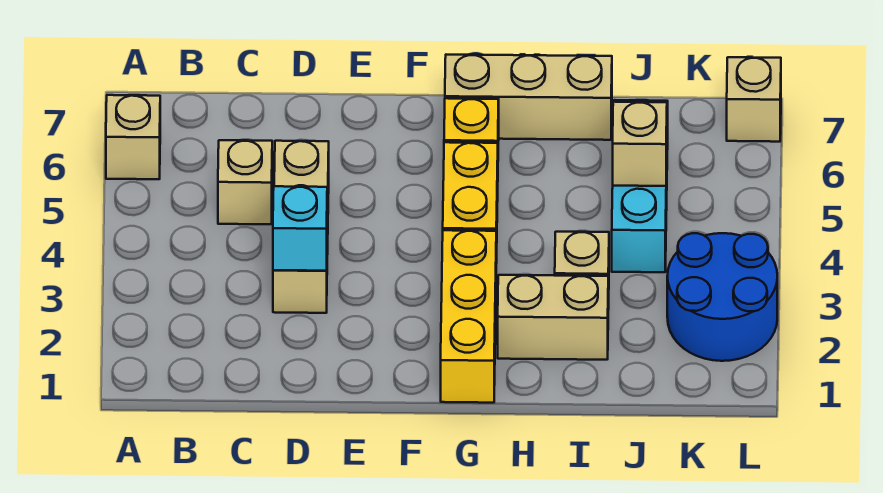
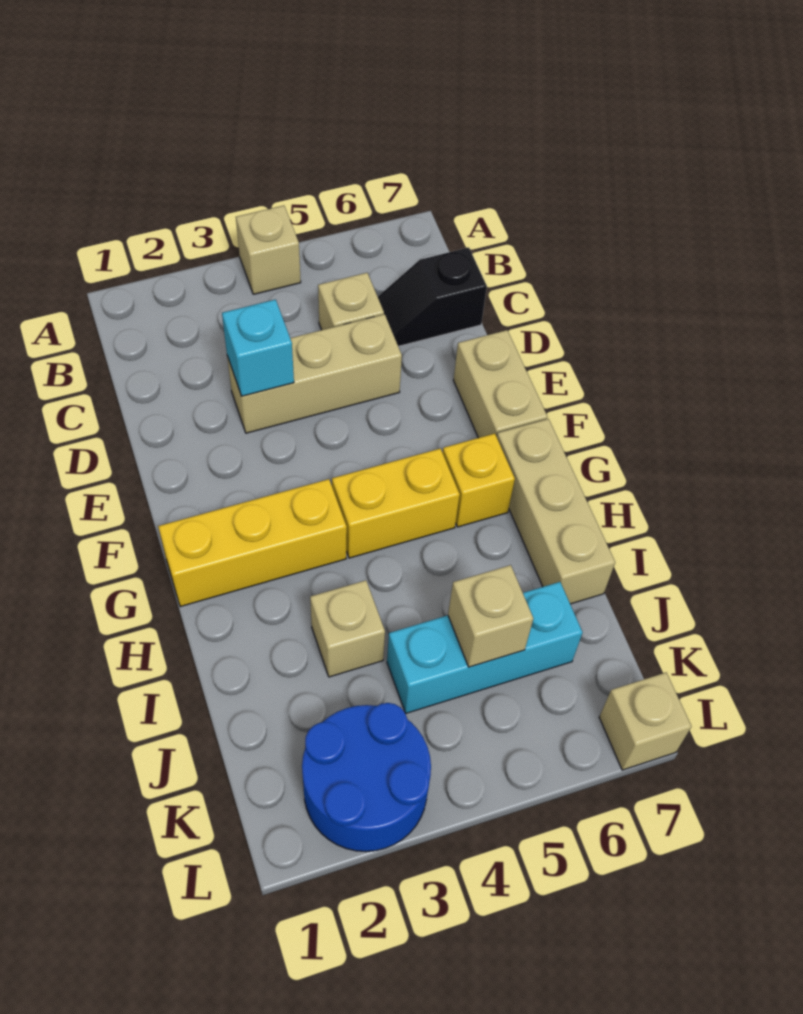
tan brick A6 level 1 -> tan brick A4 level 1
none -> black slope C6:C7 level 1 top 7
tan brick H2:I2 level 1 -> tan brick E7:F7 level 1

